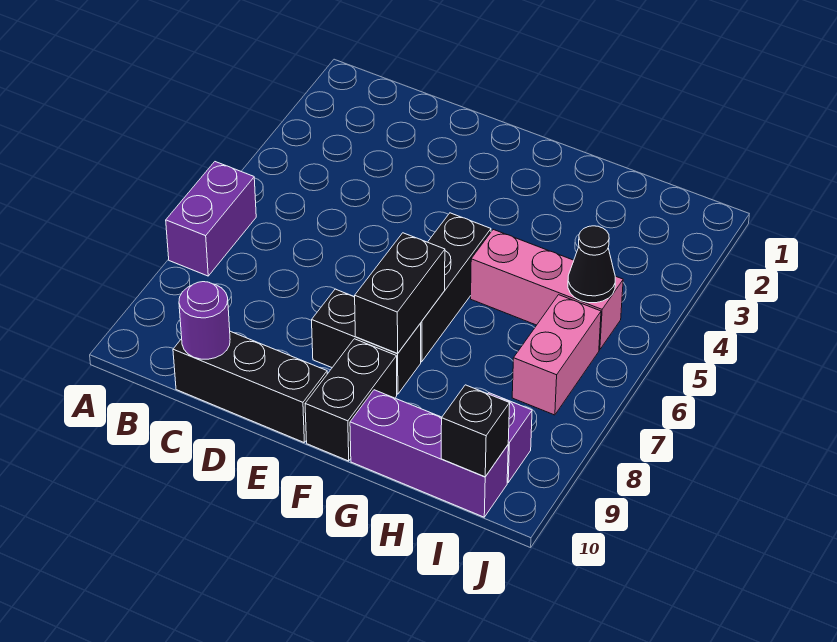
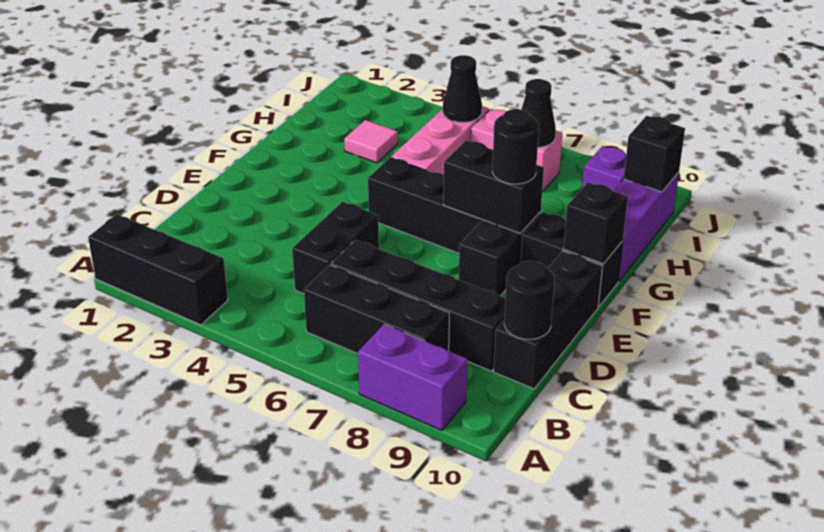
none -> black brick A1:A3 level 1
purple brick A6:A7 level 1 -> purple brick A8:A9 level 1
none -> black brick B6:B8 level 1
none -> black brick C5:D5 level 1
none -> black brick C6:C9 level 1
purple round brick C10 level 2 -> black round brick C10 level 2
none -> black round brick F8 level 3
none -> black brick F10 level 2
none -> pink tile H3 level 1
none -> black cone I7 level 2

